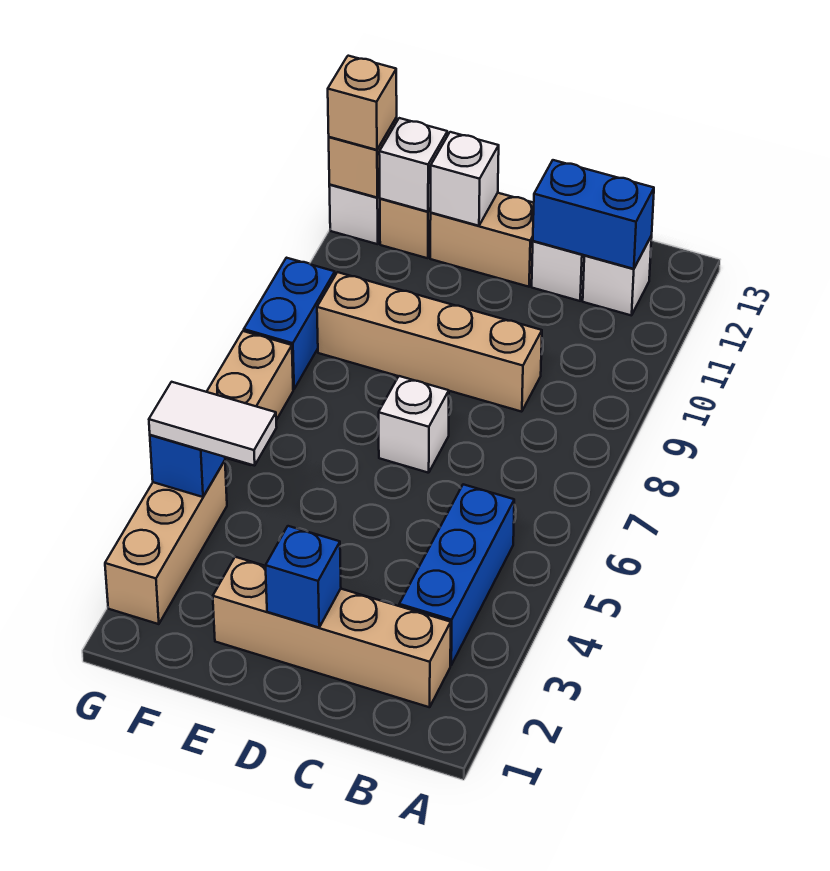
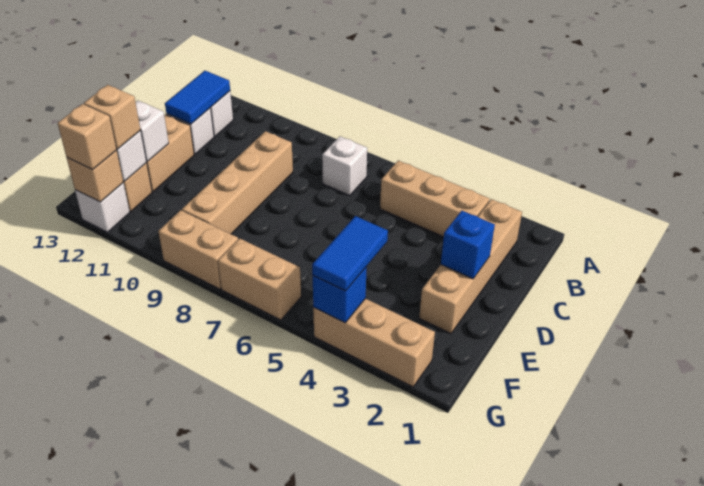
blue brick B3:B5 level 1 -> tan brick B3:B5 level 1
blue brick B12:C12 level 2 -> blue tile B12:C12 level 2
white brick D7 level 1 -> white brick B7 level 1
white tile F4:G4 level 3 -> blue tile F4:G4 level 3
none -> tan brick F12 level 3
blue brick G8:G9 level 1 -> tan brick G8:G9 level 1

